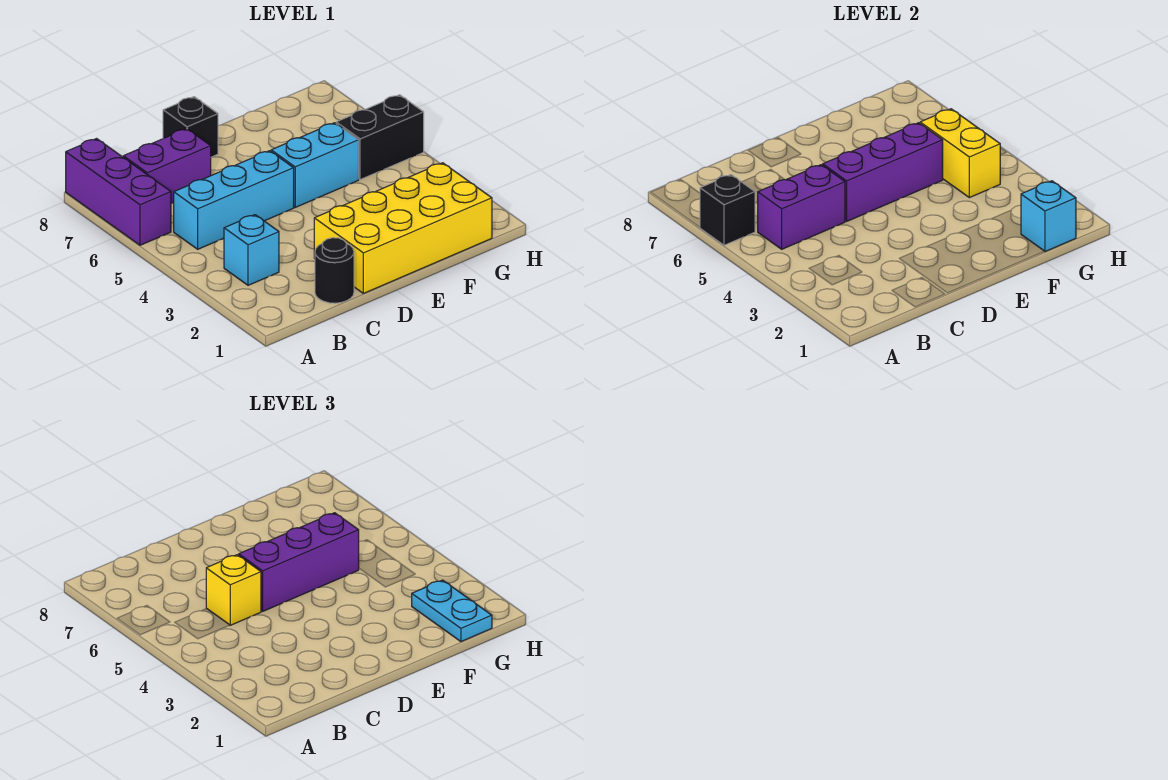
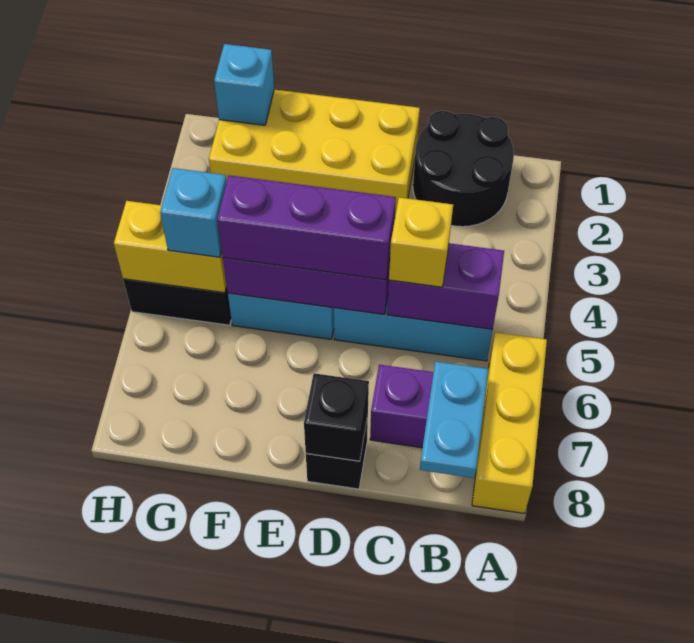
purple brick A6:A8 level 1 -> yellow brick A6:A8 level 1
black brick A6 level 2 -> black brick D8 level 2
cyan brick B3 level 1 -> cyan brick G5 level 3
black round brick C1 level 1 -> black round brick B1:C2 level 1
cyan plate G1:G2 level 3 -> cyan plate B7:B8 level 2
yellow brick G4:G5 level 2 -> yellow brick G5:H5 level 2

